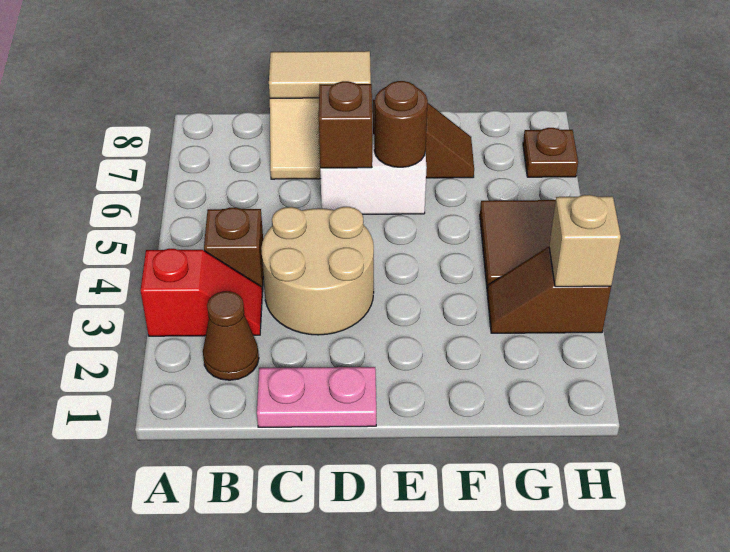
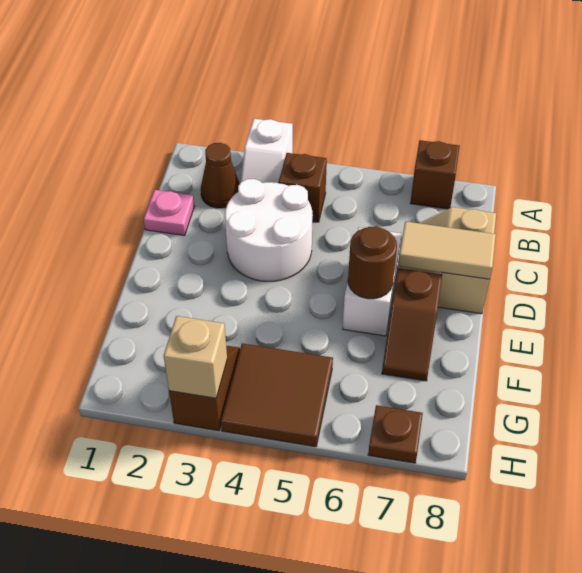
red slope A3:B3 level 1 top A -> white slope A3:B3 level 1 top A
pink plate C1:D1 level 1 -> pink plate C1 level 1
tan round brick C3:D4 level 1 -> white round brick C3:D4 level 1
tan tile C8:D8 level 2 -> tan tile D7:D8 level 2
brown brick D6 level 2 -> brown brick A7 level 1

